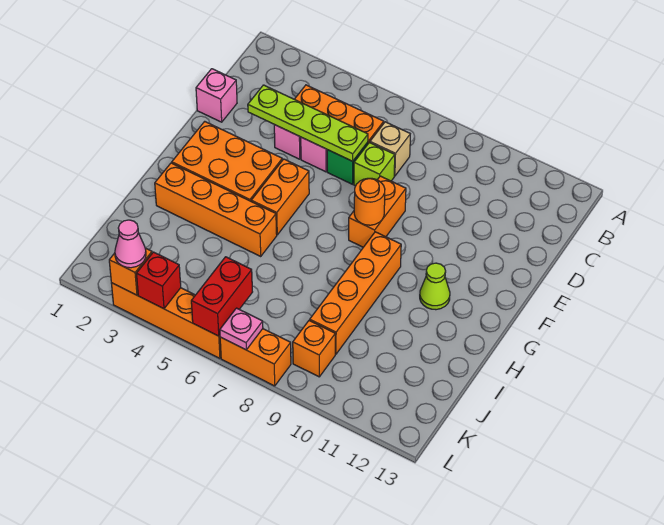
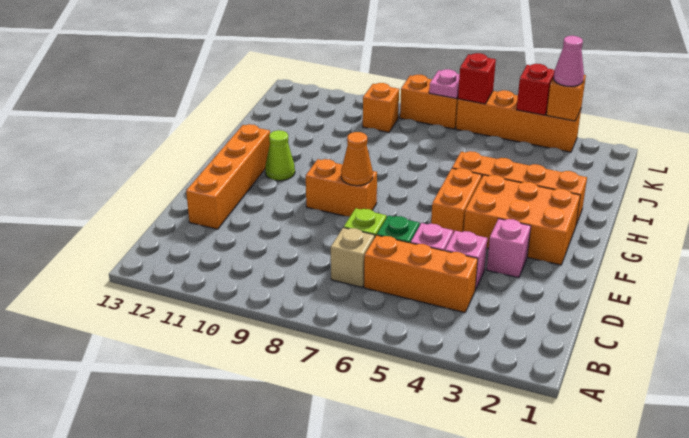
pink brick D1 level 1 -> pink brick E3 level 1
lime plate D3:D6 level 2 -> none
orange brick E8:F8 level 1 -> orange brick F8:F9 level 1
orange round brick F8 level 2 -> orange cone F8 level 2
orange brick G9:J9 level 1 -> orange brick D12:G12 level 1
red brick K6:L6 level 2 -> red brick L6 level 2

